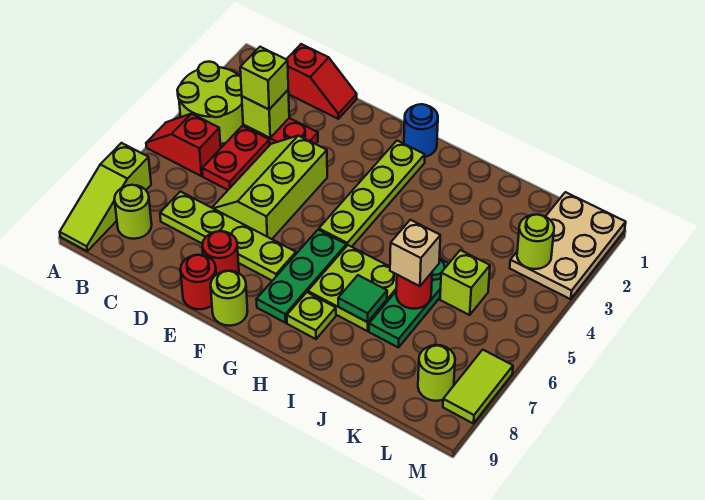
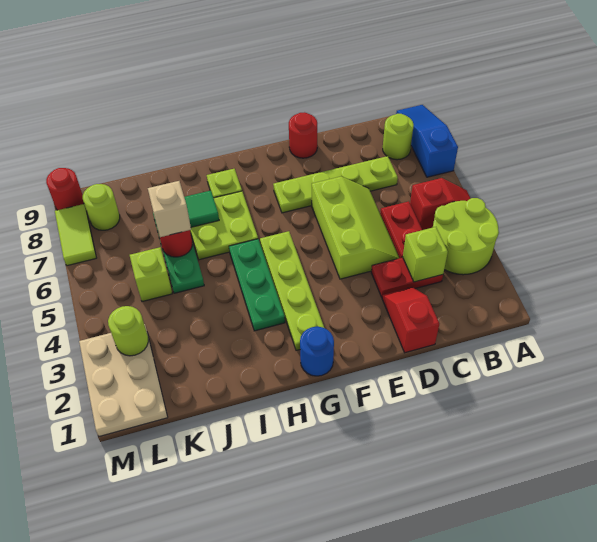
lime slope A7:A9 level 1 top 7 -> blue slope A7:A9 level 1 top 7
red slope C1:D1 level 1 top C -> red slope D1:D2 level 1 top 1
lime brick C3 level 3 -> none
red round brick E8 level 1 -> red round brick M9 level 1
lime round brick F9 level 1 -> none
green plate G6:G8 level 1 -> green plate H3:H5 level 1

